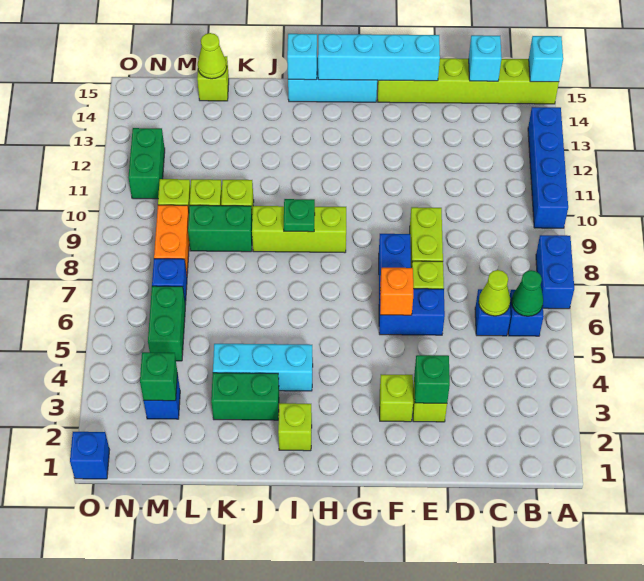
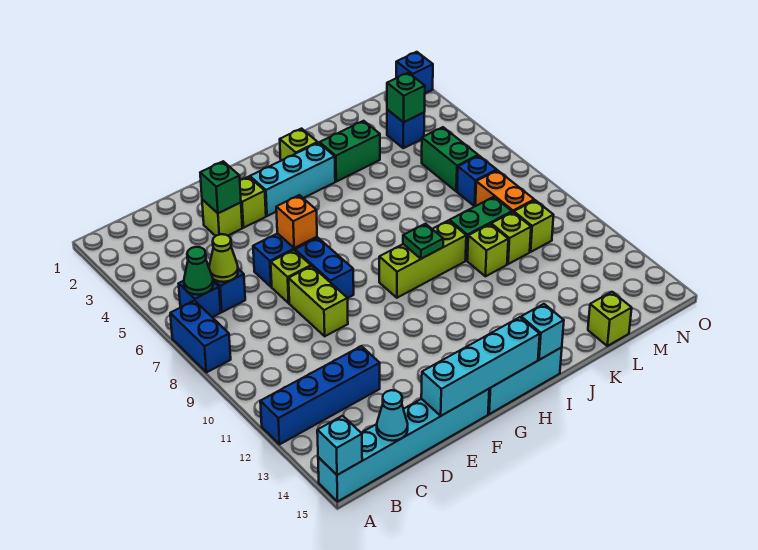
blue brick A10:A13 level 1 -> blue brick A12:D12 level 1
lime brick A15:F15 level 1 -> cyan brick A15:F15 level 1
cyan brick C15 level 2 -> cyan cone C15 level 2
cyan brick I4:K4 level 1 -> cyan brick G3:I3 level 1
lime cone L15 level 2 -> none
green brick N11:N12 level 1 -> none

